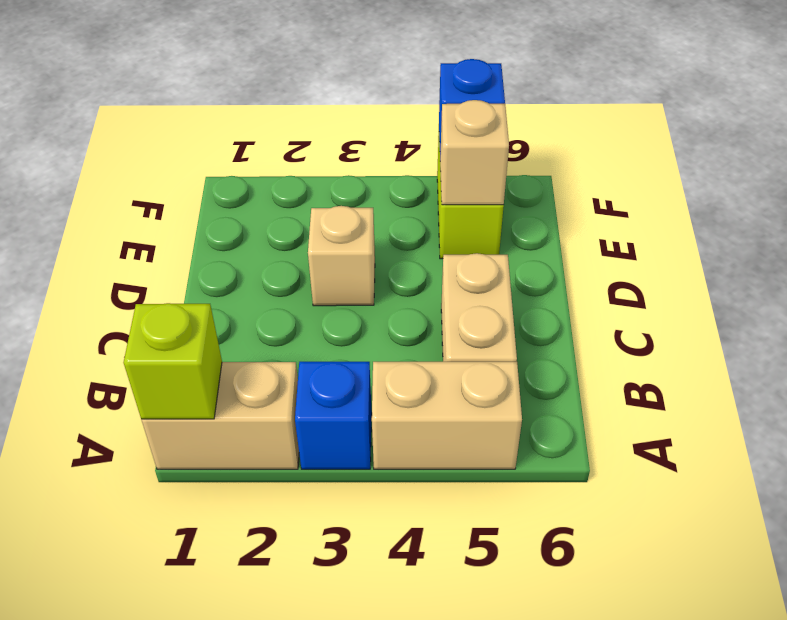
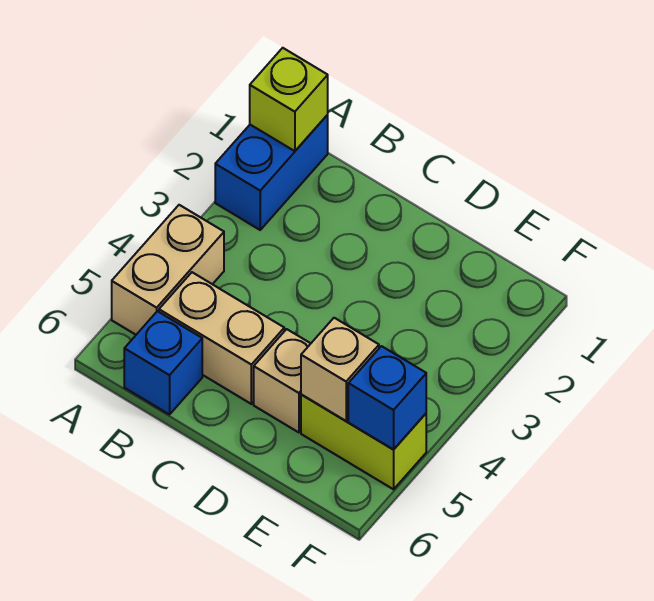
tan brick A1:A2 level 1 -> blue brick A1:A2 level 1
blue brick A3 level 1 -> blue brick B6 level 1
tan brick D3 level 1 -> tan brick D5 level 1

